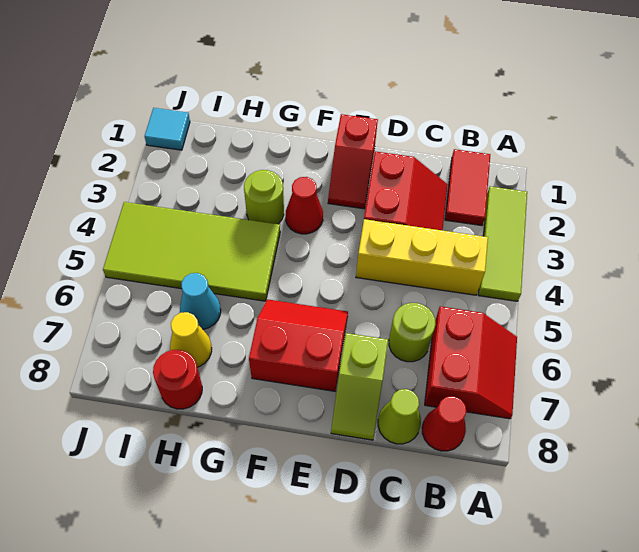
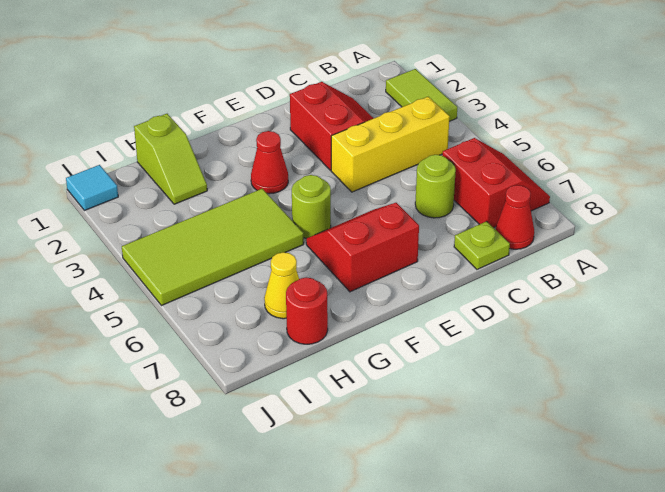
lime tile A2:A4 level 1 -> lime tile A2:A3 level 1
red tile B1:B2 level 1 -> none
lime cone C8 level 1 -> lime plate C8 level 1
lime slope D7:D8 level 1 top 7 -> lime slope H1:H2 level 1 top 1
red slope E1:E2 level 1 top 1 -> none
lime round brick G3 level 1 -> lime round brick F5 level 1
cyan cone H6 level 1 -> none

